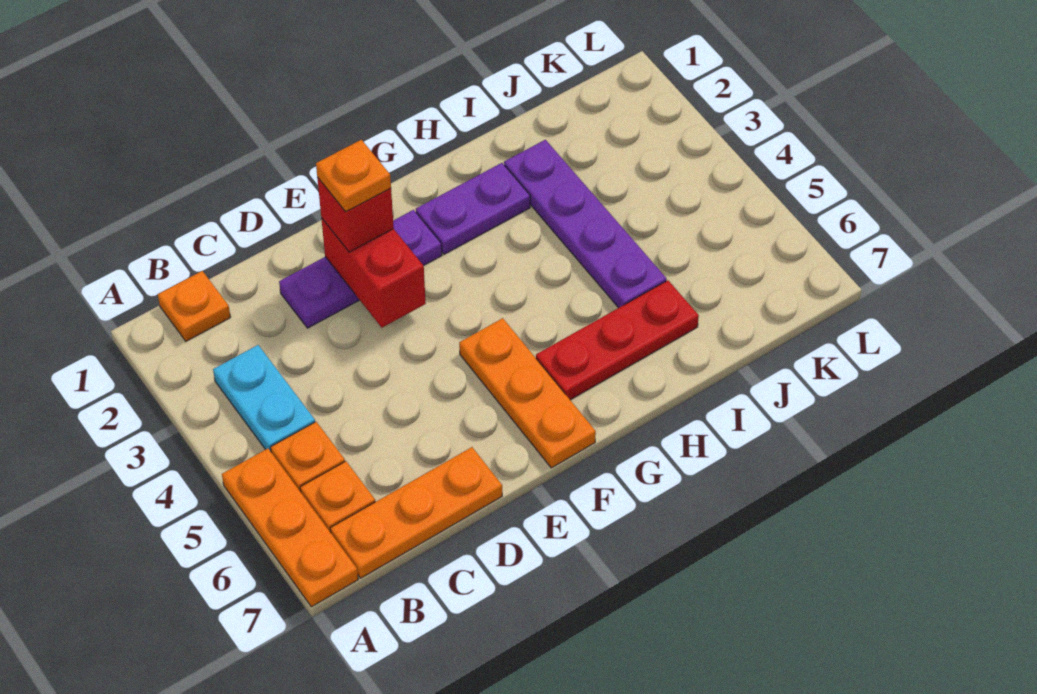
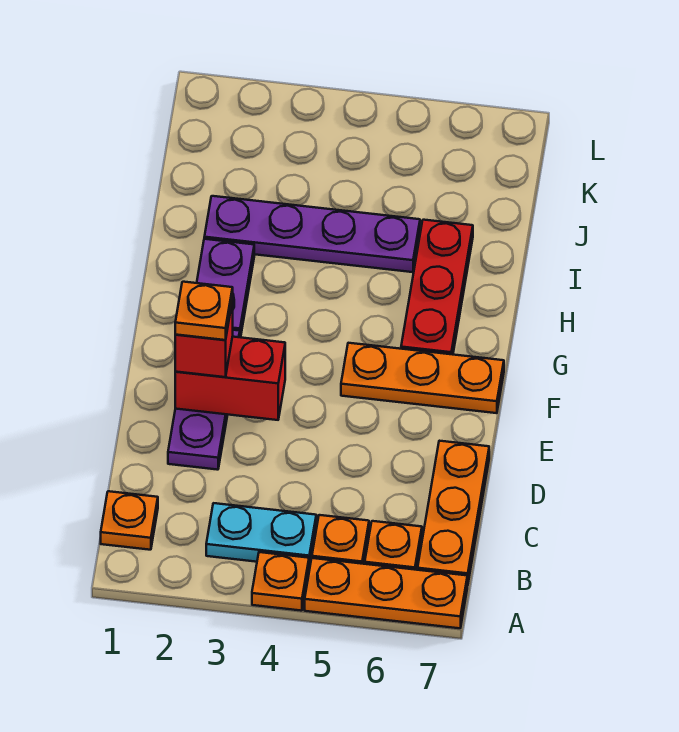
none -> orange plate A4 level 1

